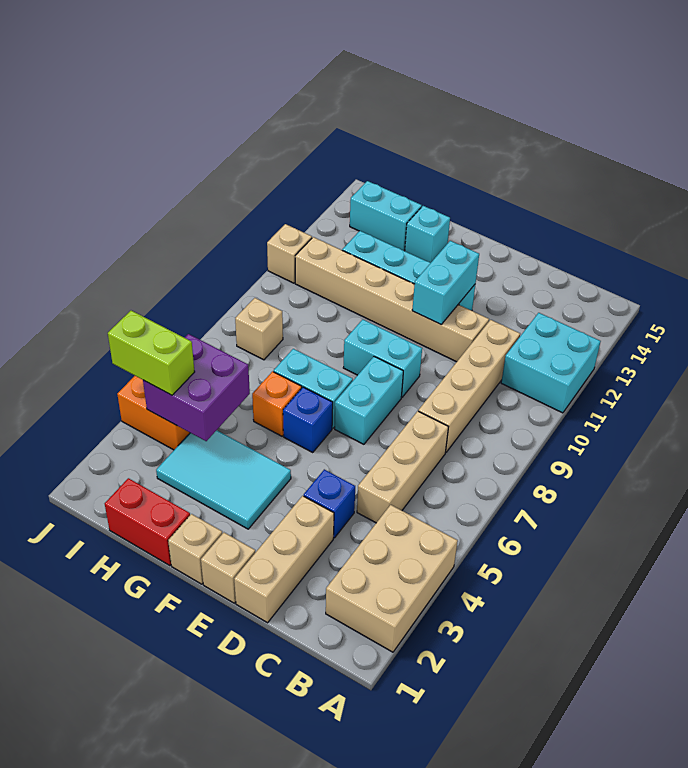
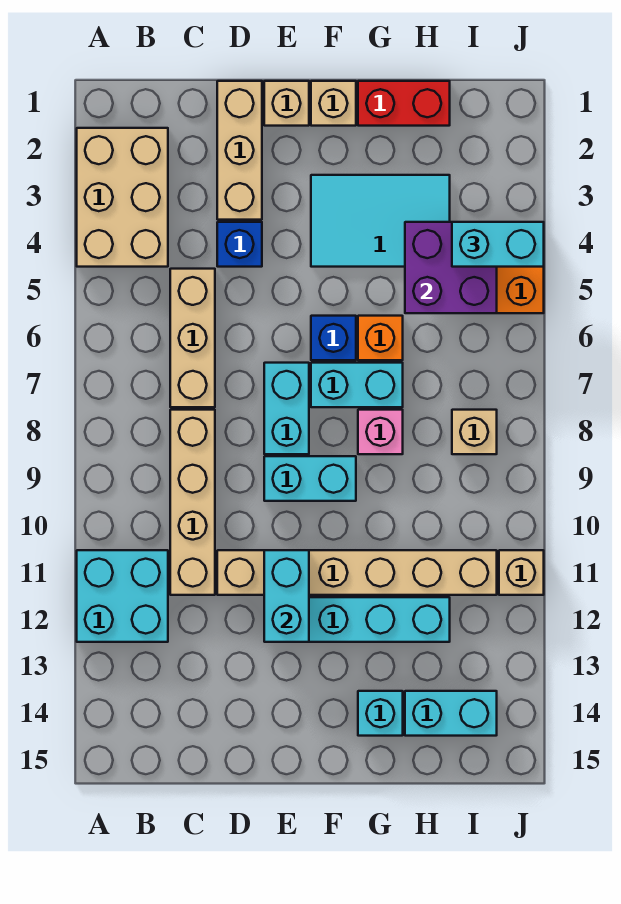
none -> pink brick G8 level 1
lime brick I4:J4 level 3 -> cyan brick I4:J4 level 3

